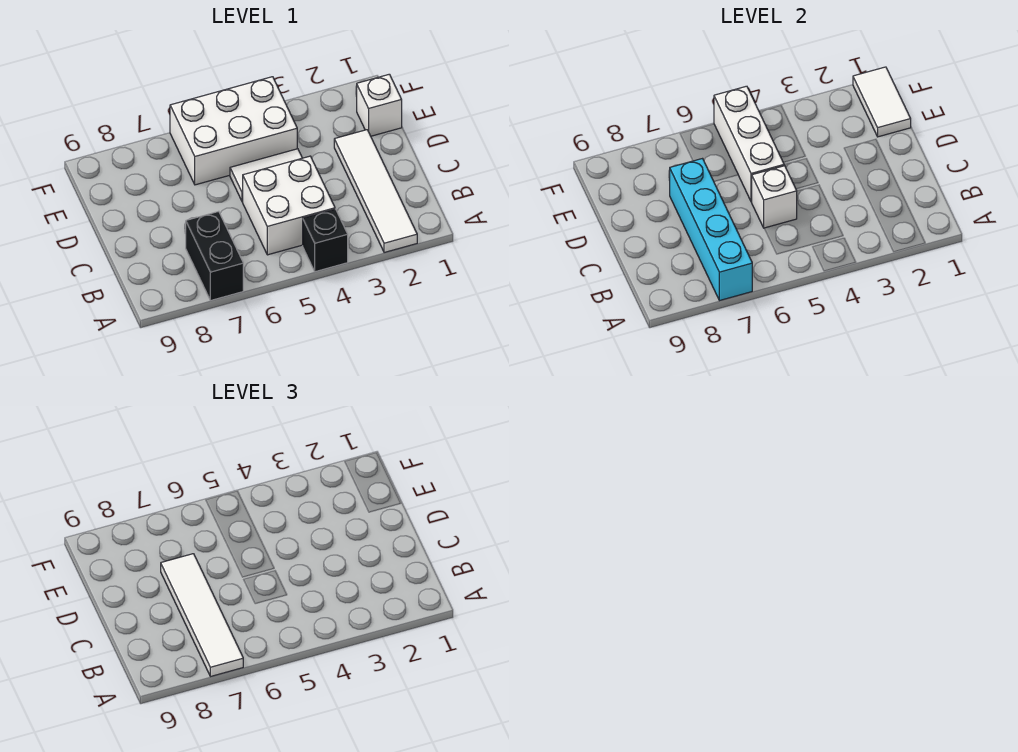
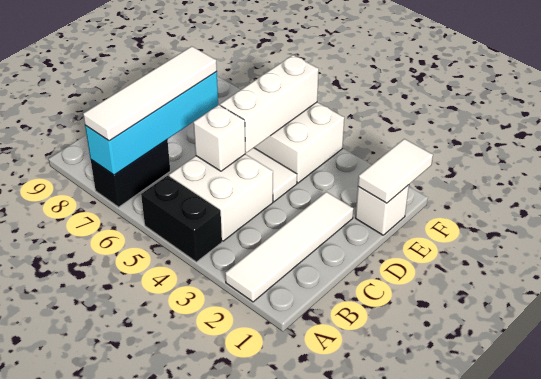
black brick A4 level 1 -> black brick A4:A5 level 1

